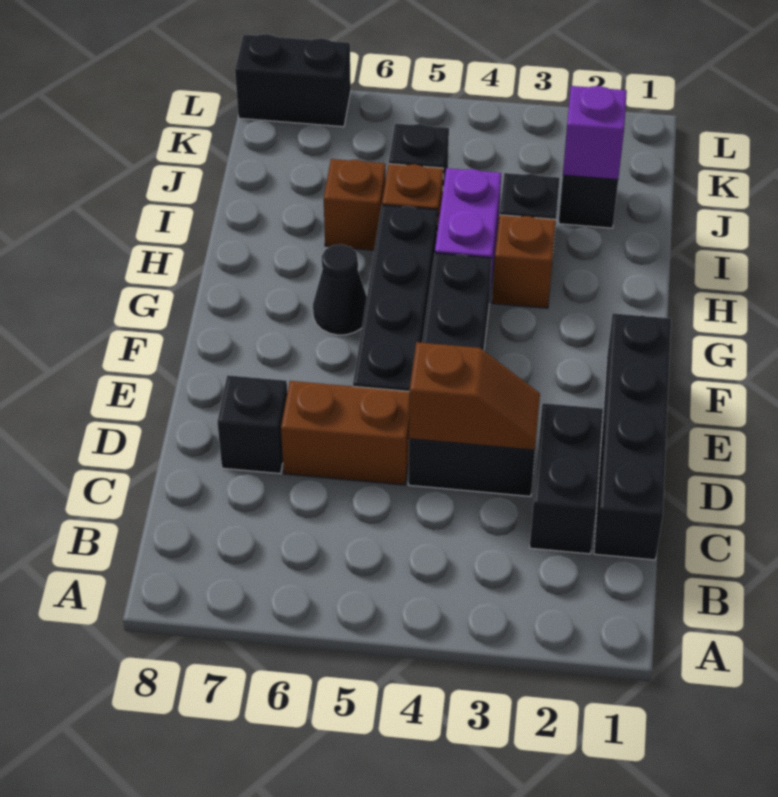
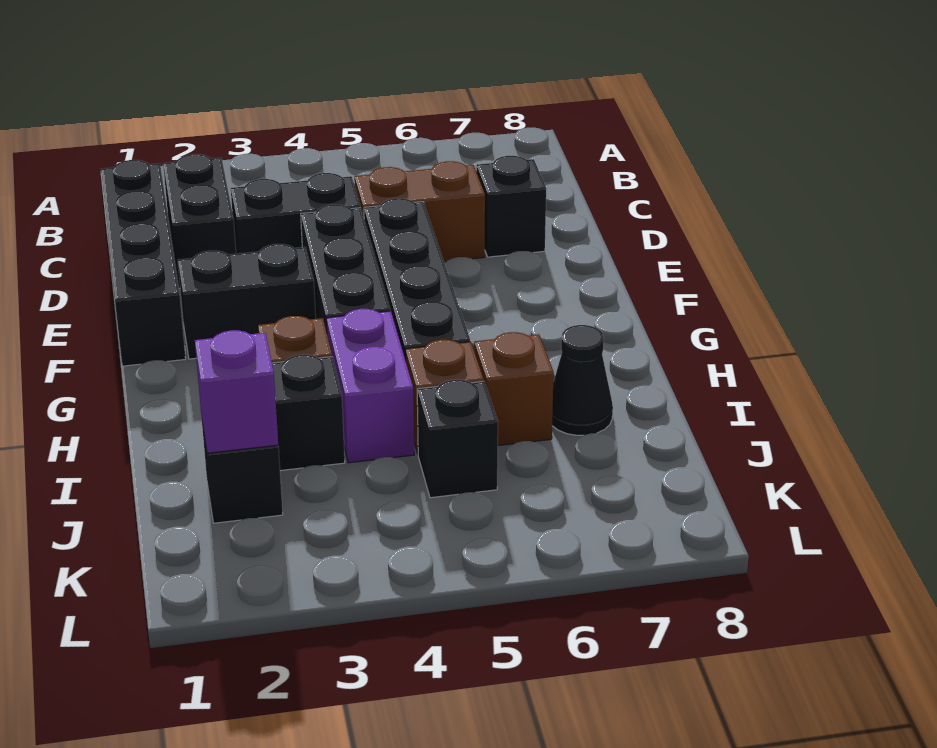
brown slope D3:D4 level 2 top 4 -> none
black cone G6 level 1 -> black cone I7 level 1
black brick L7:L8 level 1 -> black brick F2:F3 level 1

